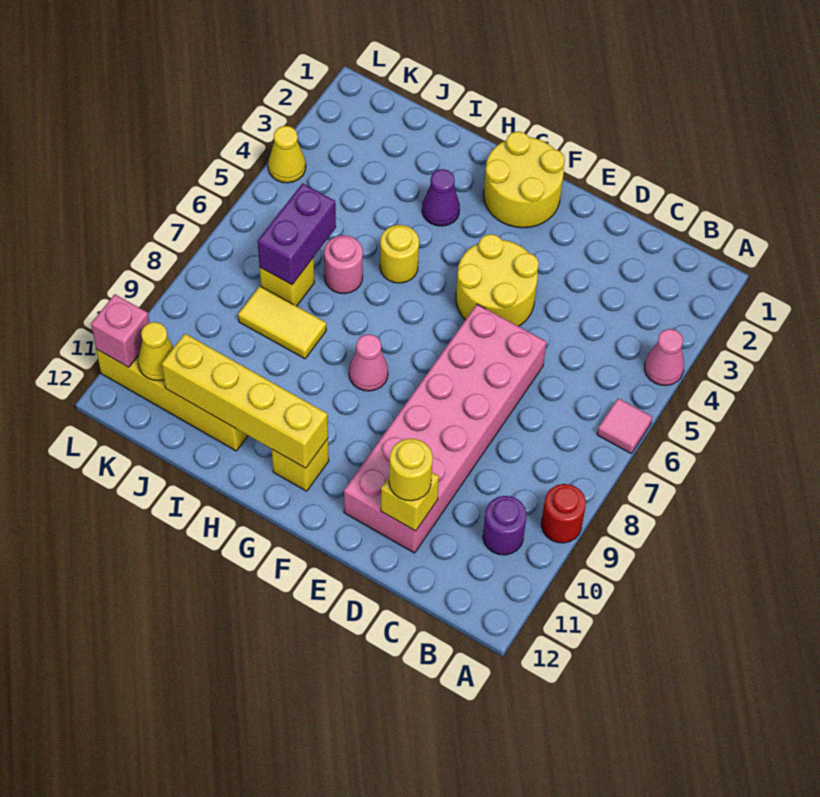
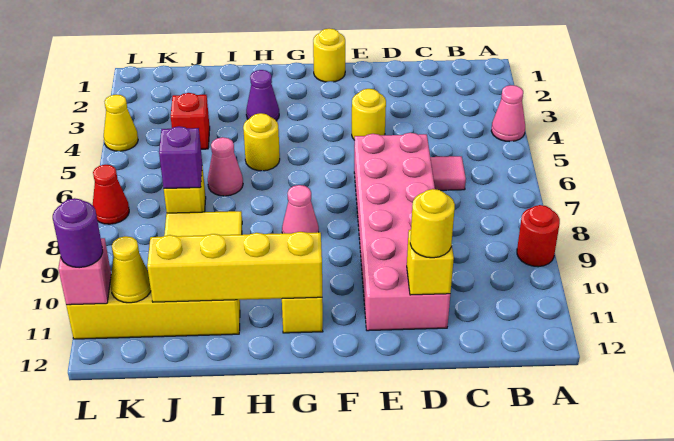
pink tile A6 level 1 -> pink tile C6 level 1
purple round brick B10 level 1 -> purple round brick L11 level 3
yellow round brick E4:F5 level 1 -> yellow round brick E4 level 1
yellow round brick F1:G2 level 1 -> yellow round brick F1 level 1
pink round brick I6 level 1 -> pink cone I6 level 1
none -> red brick J4 level 1
purple brick J6:J7 level 2 -> purple brick J7 level 2
none -> red cone L7 level 1

